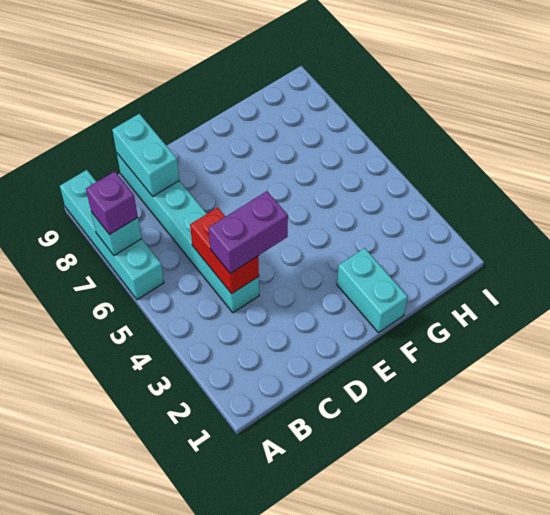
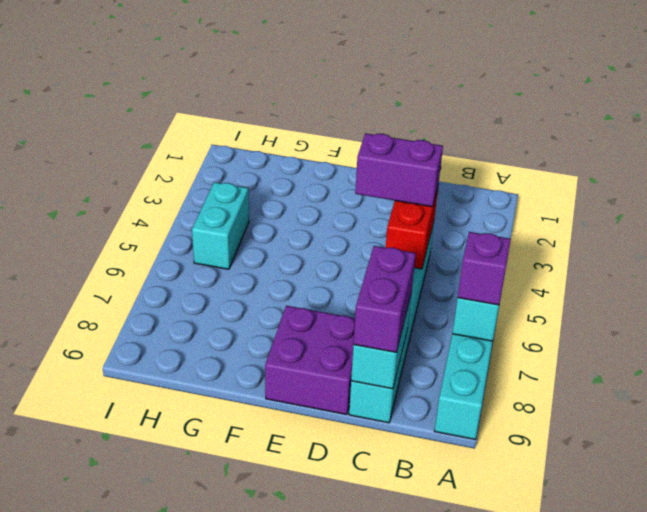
none -> purple brick C8:C9 level 3
none -> purple brick D8:E9 level 1
cyan brick F1:F2 level 1 -> cyan brick H4:H5 level 1

